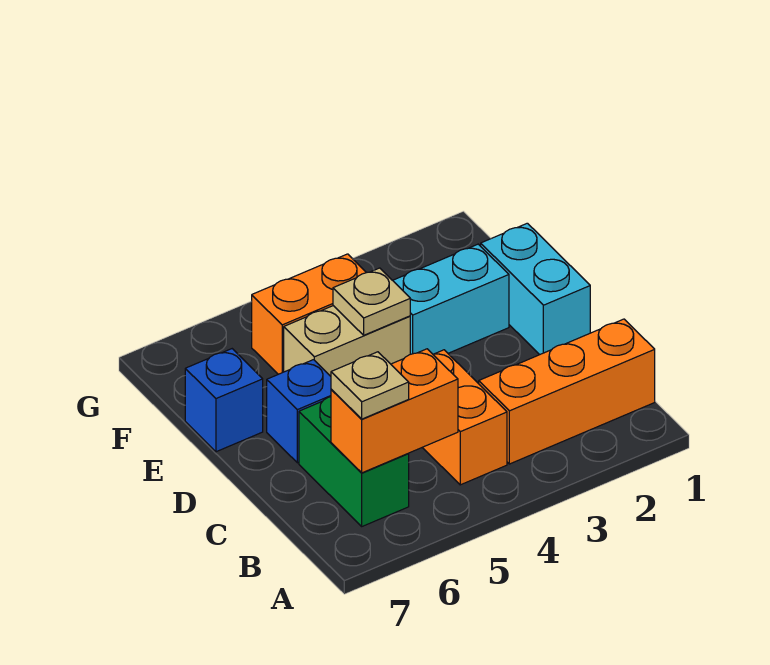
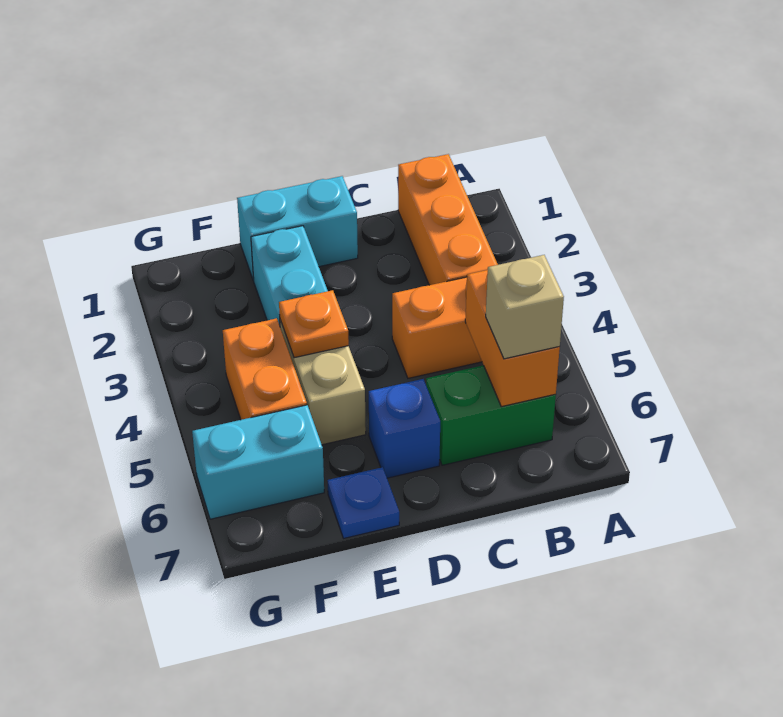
tan plate B6 level 3 -> tan brick B6 level 3
tan plate E4 level 2 -> orange plate E4 level 2
blue brick E7 level 1 -> blue plate E7 level 1
none -> cyan brick F6:G6 level 1

